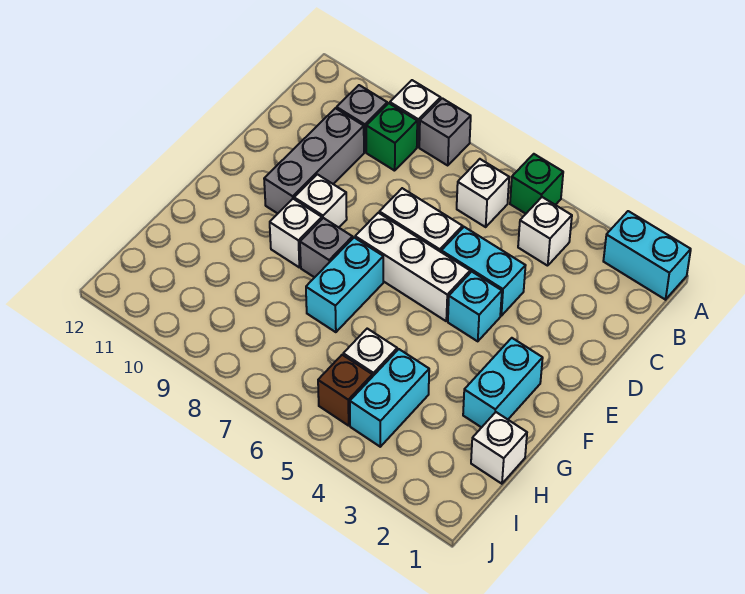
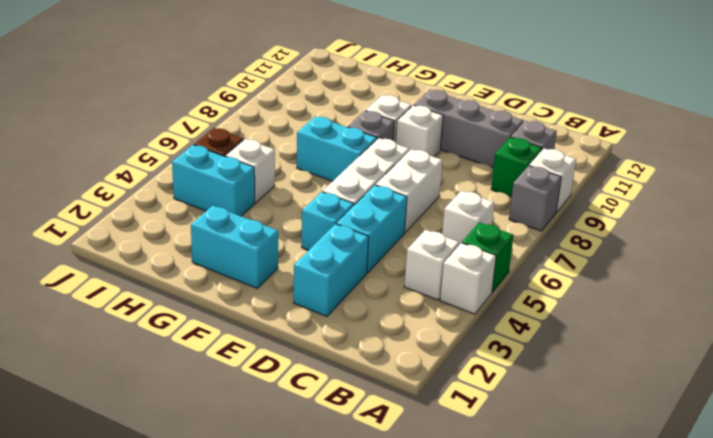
cyan brick A1:A2 level 1 -> cyan brick D2:D3 level 1
white brick H1 level 1 -> white brick A4 level 1

